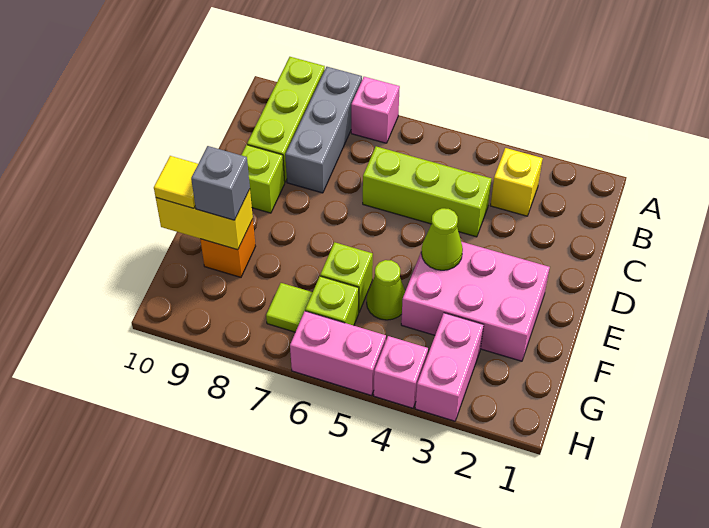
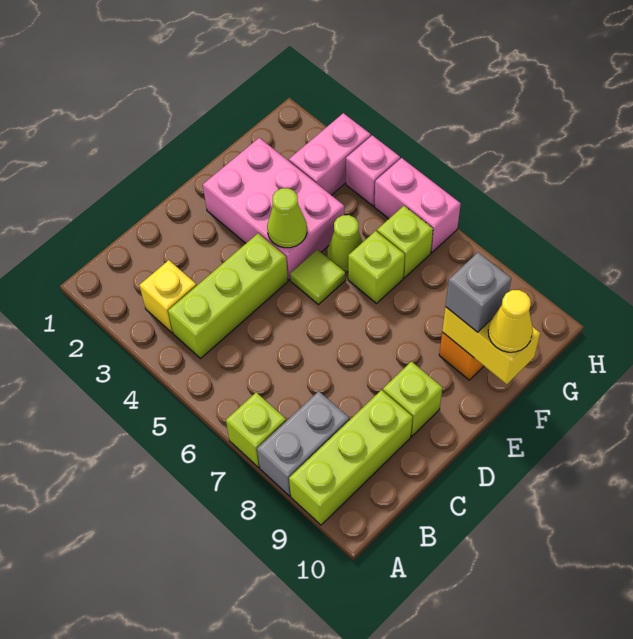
pink brick A7 level 1 -> lime brick A7 level 1
grey brick A8:C8 level 1 -> grey brick A8:B8 level 1
lime brick C4:C6 level 1 -> lime brick B4:D4 level 1
yellow tile F10 level 3 -> yellow cone F10 level 3
lime tile G7 level 1 -> lime tile E5 level 1

